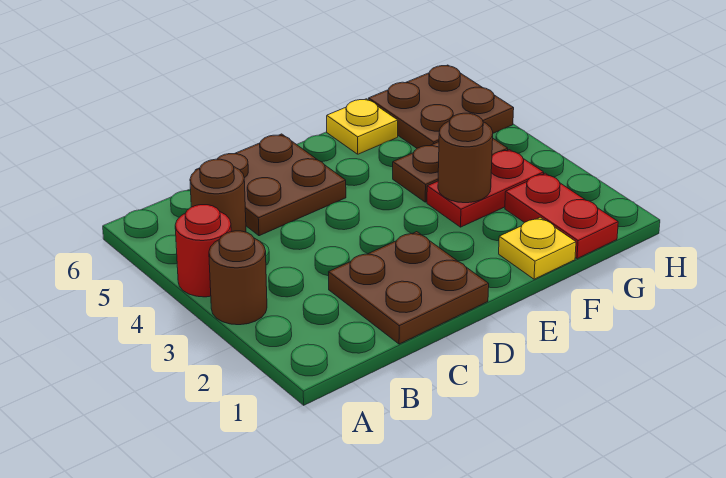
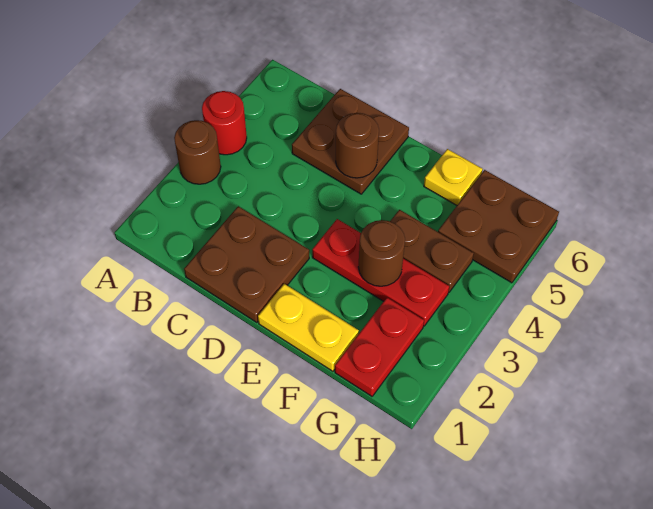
brown round brick B5 level 1 -> brown round brick D5 level 2
yellow plate F1 level 1 -> yellow plate E1:F1 level 1
red plate F3:G3 level 1 -> red plate E3:G3 level 1

